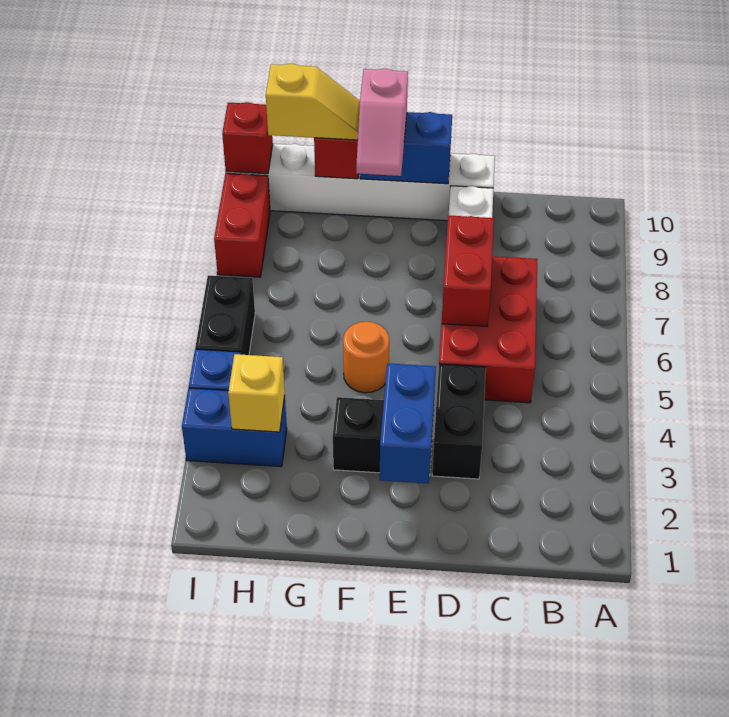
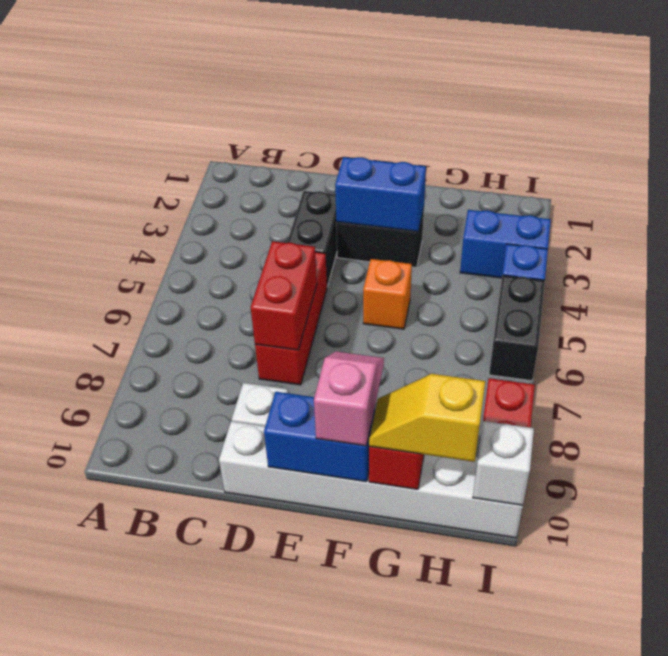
red brick C5:D7 level 1 -> red brick D5:D7 level 1
blue brick E2:E3 level 2 -> blue brick E3:F3 level 2
orange round brick F5 level 1 -> orange brick F5 level 1
yellow brick H3 level 2 -> none
red brick I10 level 2 -> white brick I10 level 2

